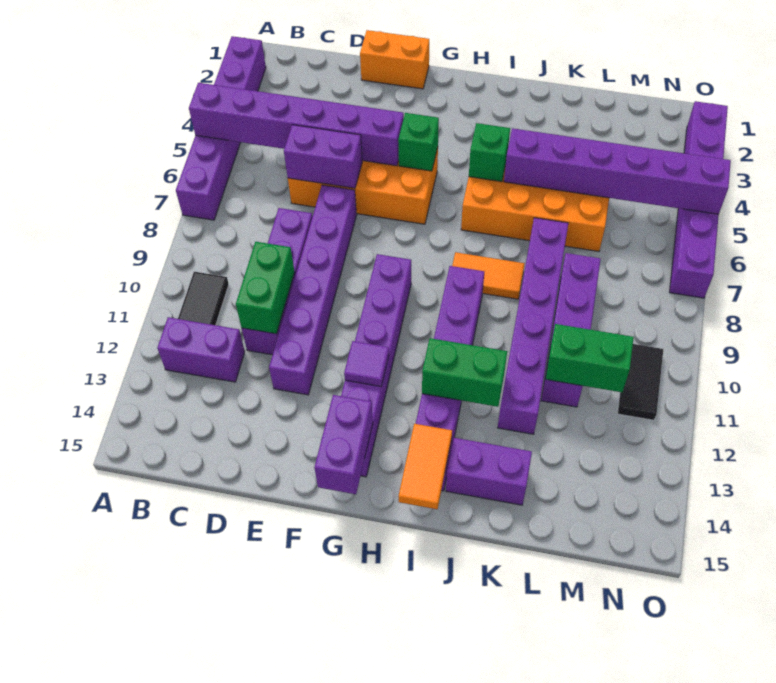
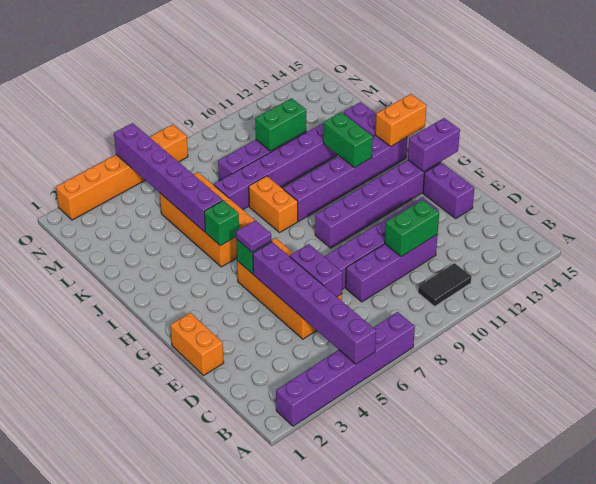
purple brick B12:C12 level 1 -> purple brick E14:F14 level 1
purple tile G12 level 2 -> purple tile G5 level 3
orange tile I8:J8 level 1 -> orange brick I8:J8 level 1
orange tile I14:I15 level 2 -> orange brick I14:I15 level 2
green brick L11:M11 level 2 -> green brick L10:L11 level 2
black tile N10:N11 level 1 -> none
purple brick O2:O7 level 1 -> orange brick O2:O7 level 1

